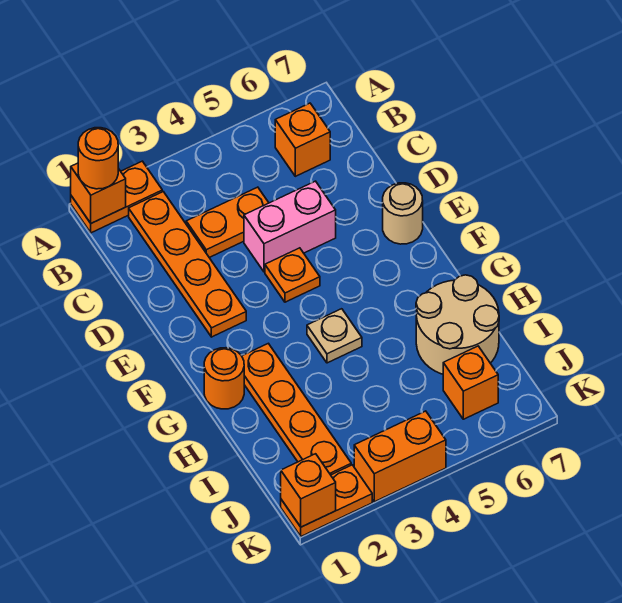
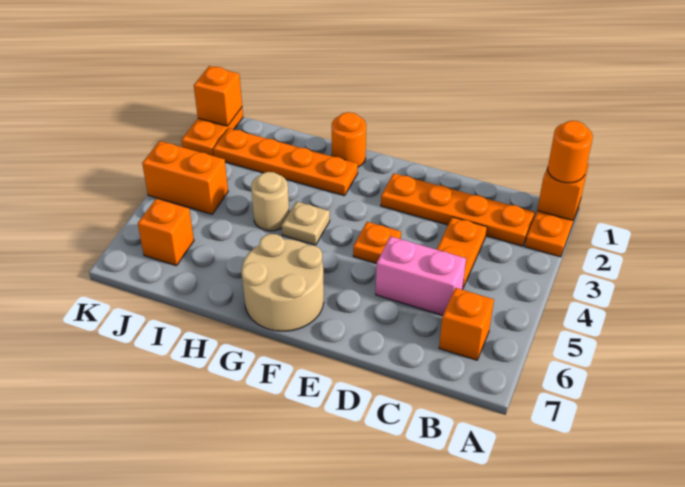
pink brick D4:D5 level 1 -> pink brick C5:D5 level 1
tan round brick E7 level 1 -> tan round brick H4 level 1
tan round brick H6:I7 level 1 -> tan round brick F6:G7 level 1
orange brick K3:K4 level 1 -> orange brick J4:K4 level 1

